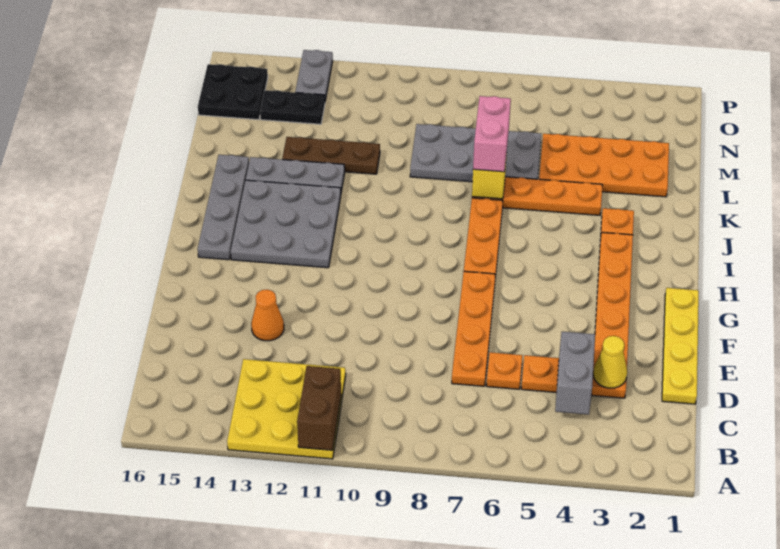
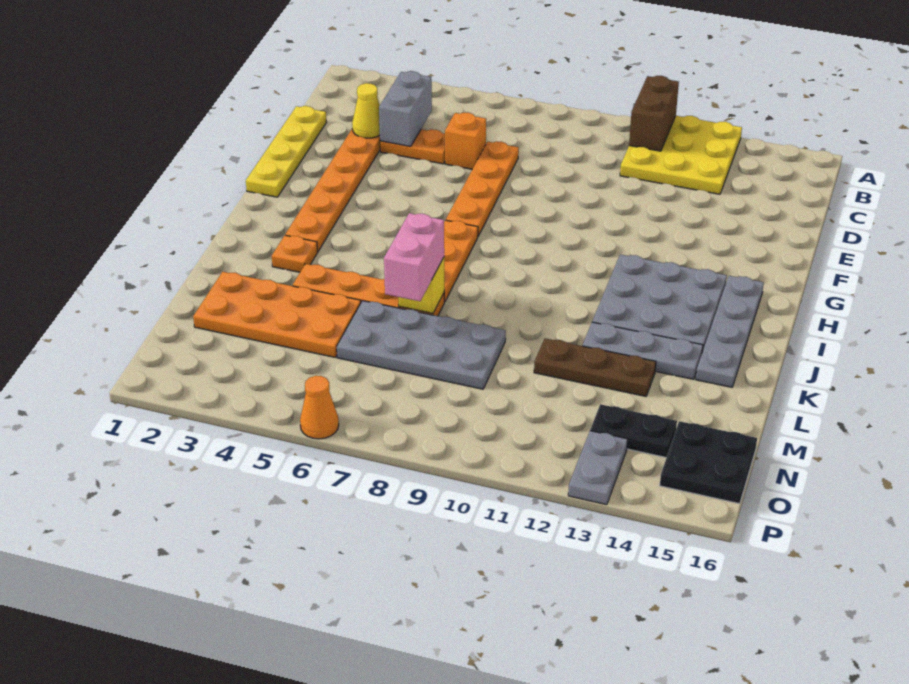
orange plate D6 level 1 -> orange brick D6 level 1
orange cone E13 level 1 -> orange cone P6 level 1

